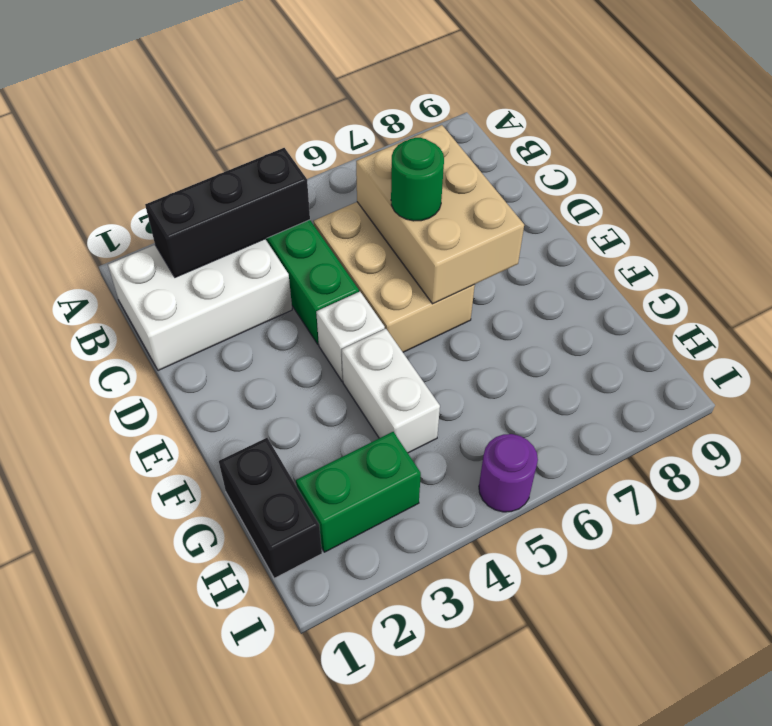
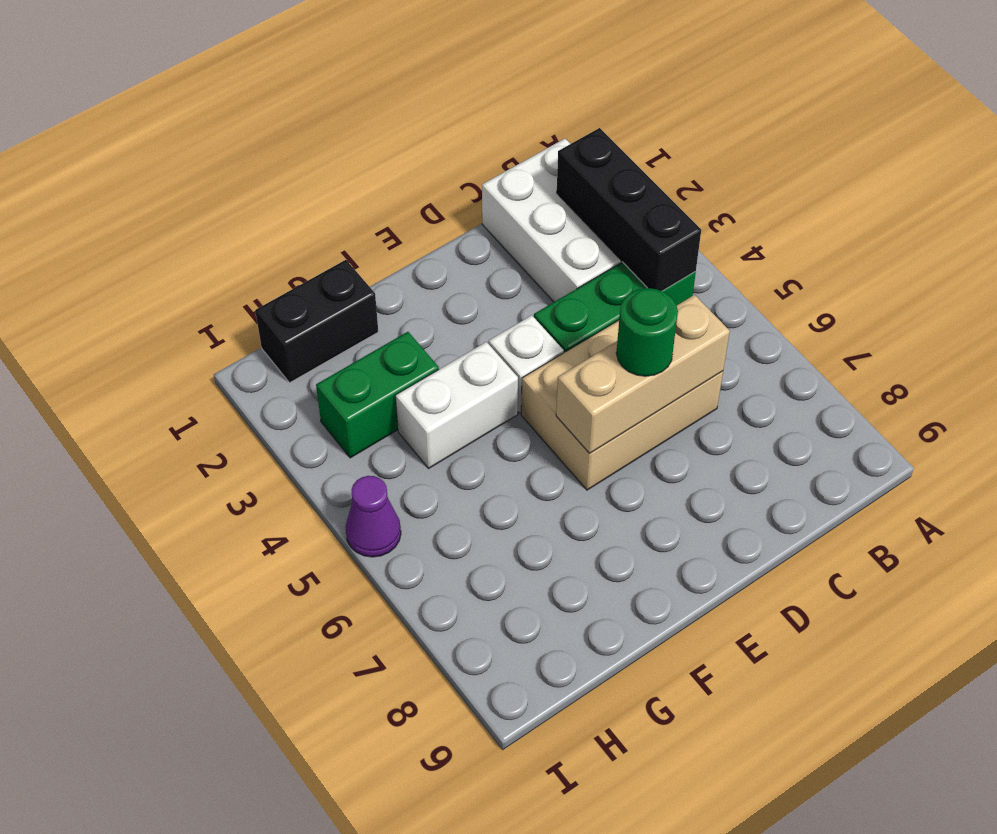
tan brick C6:E7 level 2 -> tan brick C6:E6 level 2
green brick H2:H3 level 1 -> green brick G3:H3 level 1
purple round brick I5 level 1 -> purple cone I5 level 1

